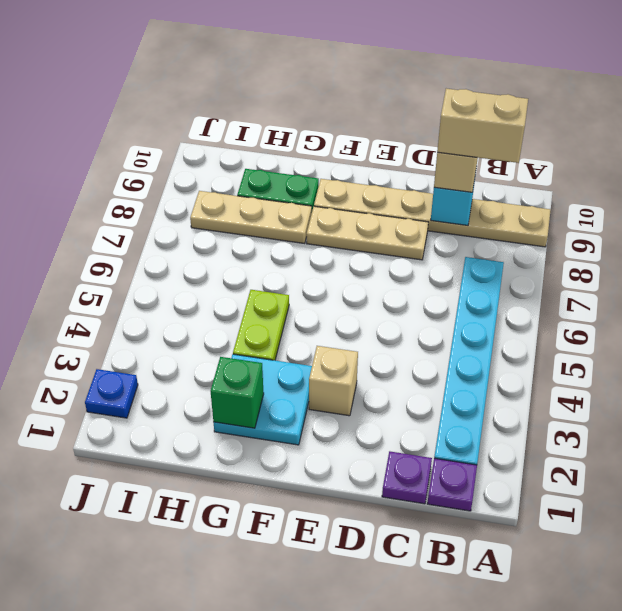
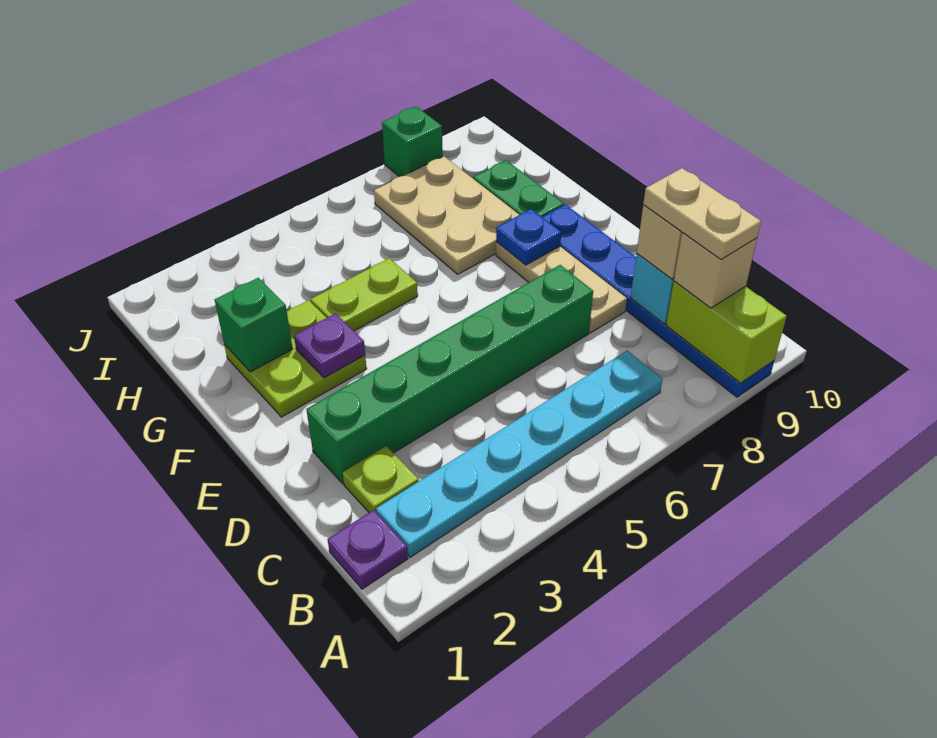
tan plate A9:F9 level 1 -> blue plate A9:F9 level 1
none -> lime brick A9:B9 level 2
tan brick B9:C9 level 4 -> tan plate B9:C9 level 4
purple plate C1 level 1 -> purple plate F3 level 2
none -> lime plate C2 level 1
none -> green brick D2:D7 level 1
tan brick E3 level 1 -> tan brick B9 level 3
cyan plate F2:G3 level 1 -> lime plate F2:G3 level 1
tan plate G8:I8 level 1 -> tan plate G7:I8 level 1
blue plate J2 level 1 -> blue plate F8 level 2
none -> green brick J8 level 1

